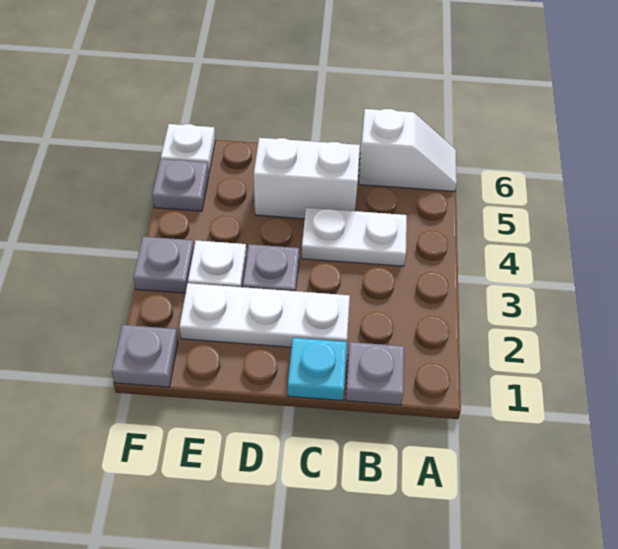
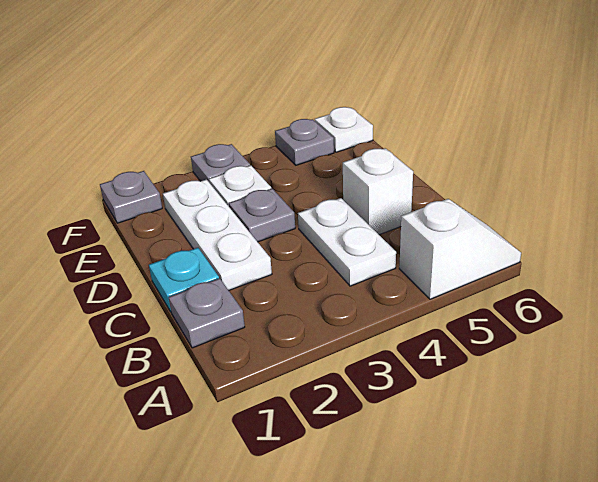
white slope A6:B6 level 1 top B -> white slope A5:A6 level 1 top 5
white brick C5:D5 level 1 -> white brick C5 level 1

